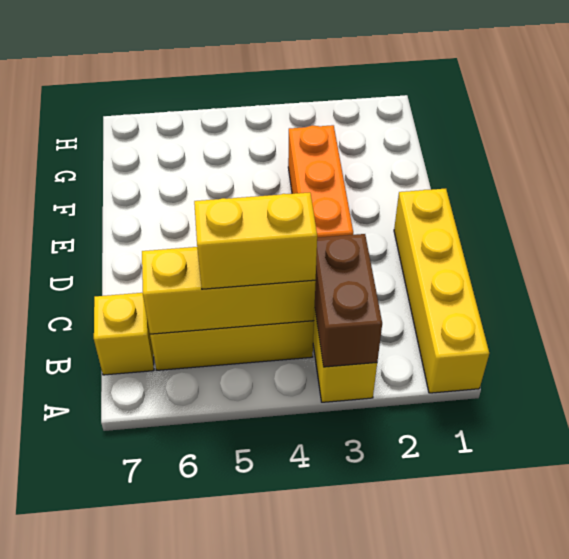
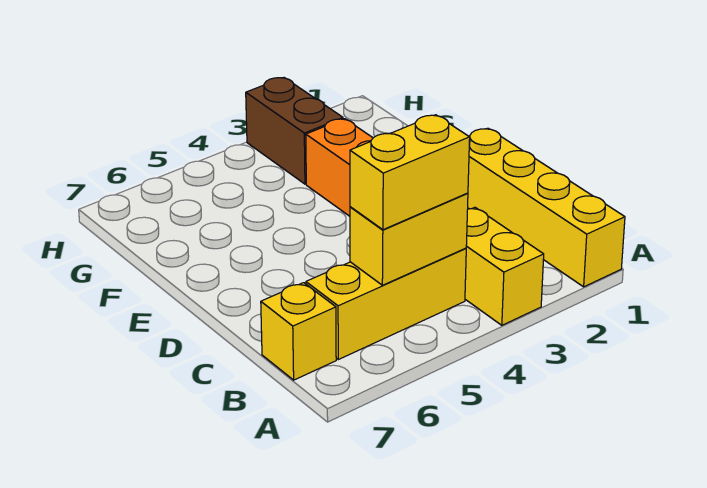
brown brick A3:B3 level 2 -> brown brick G3:H3 level 1
yellow brick B4:B6 level 2 -> yellow brick B4:B5 level 2

